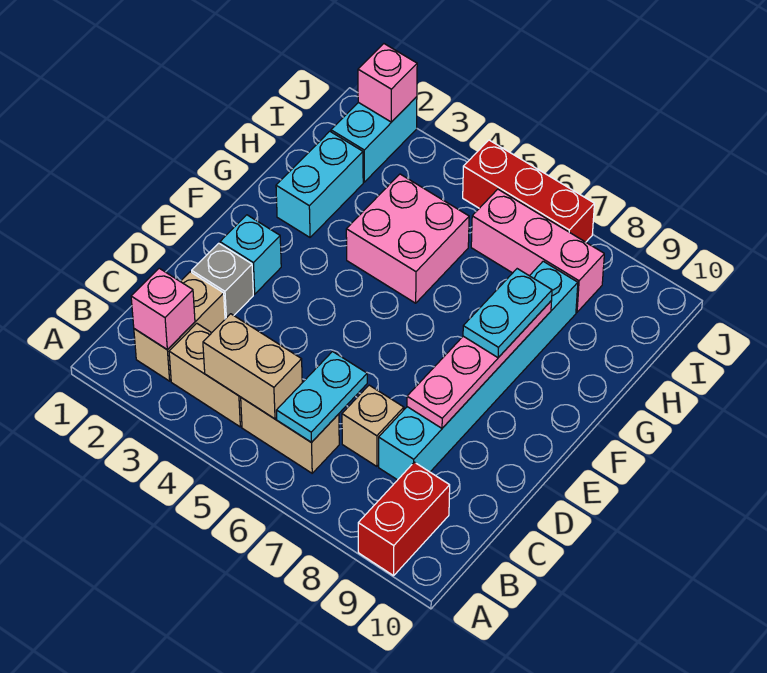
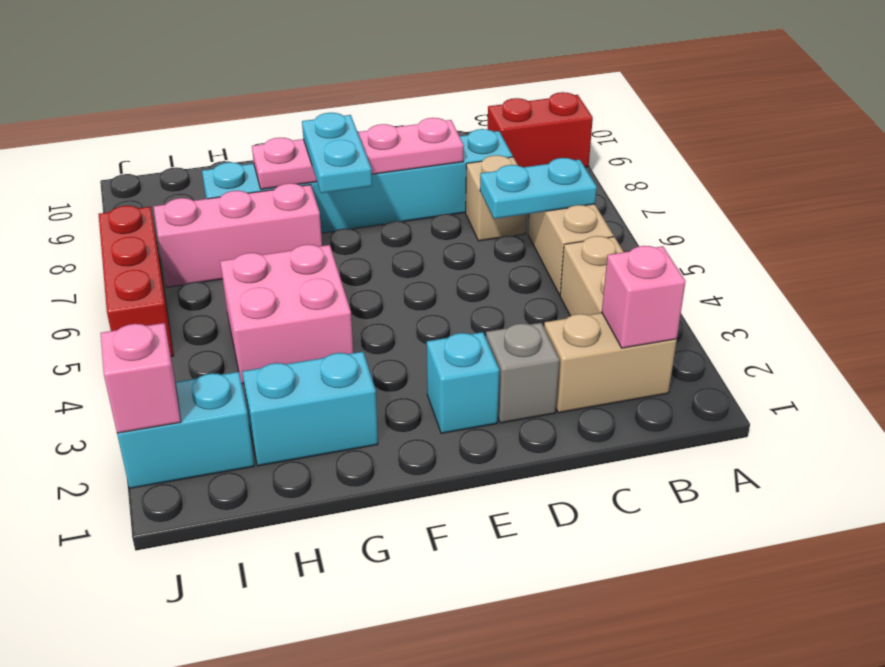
tan brick B4:B5 level 2 -> none
cyan plate F8:G8 level 3 -> cyan plate F7:F8 level 3
pink brick I6:I8 level 1 -> pink brick G7:I7 level 1

